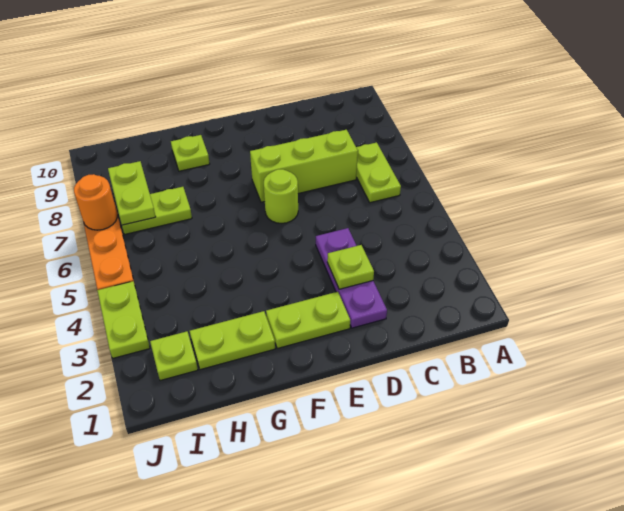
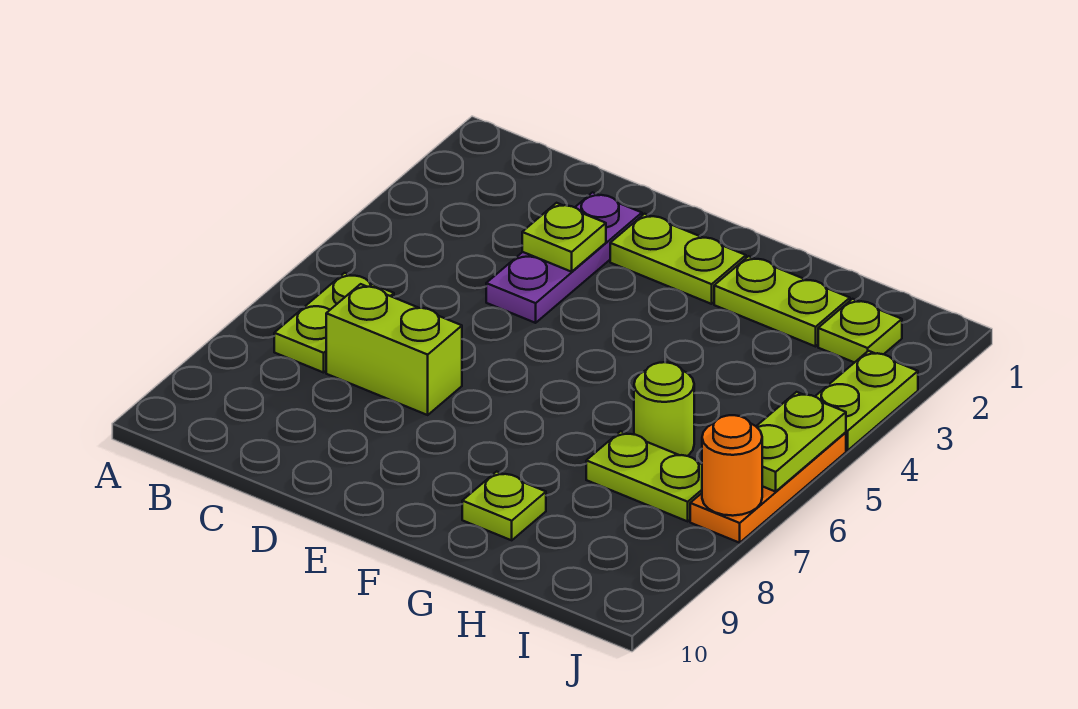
lime brick C7:E7 level 1 -> lime brick C7:D7 level 1
lime round brick E6 level 1 -> lime round brick H6 level 1
lime plate I7:I8 level 2 -> lime plate J5:J6 level 2

